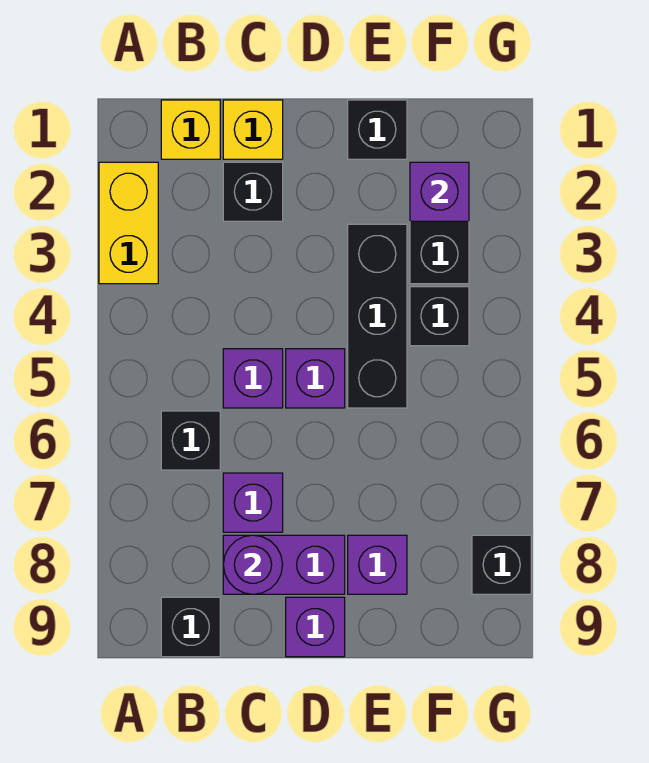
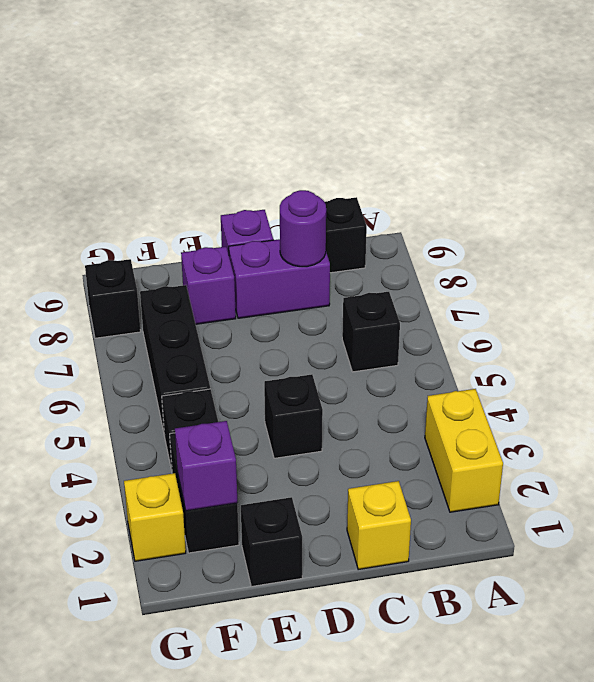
yellow brick B1 level 1 -> yellow brick G2 level 1
black brick C2 level 1 -> black brick D4 level 1
purple brick C5 level 1 -> none
purple brick C7 level 1 -> none
purple brick D5 level 1 -> none
black brick E3:E5 level 1 -> black brick F5:F7 level 1

